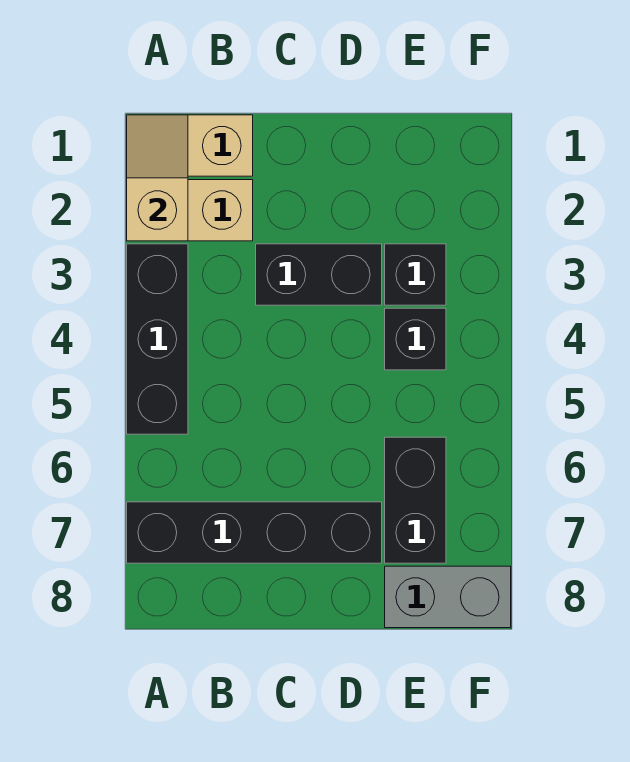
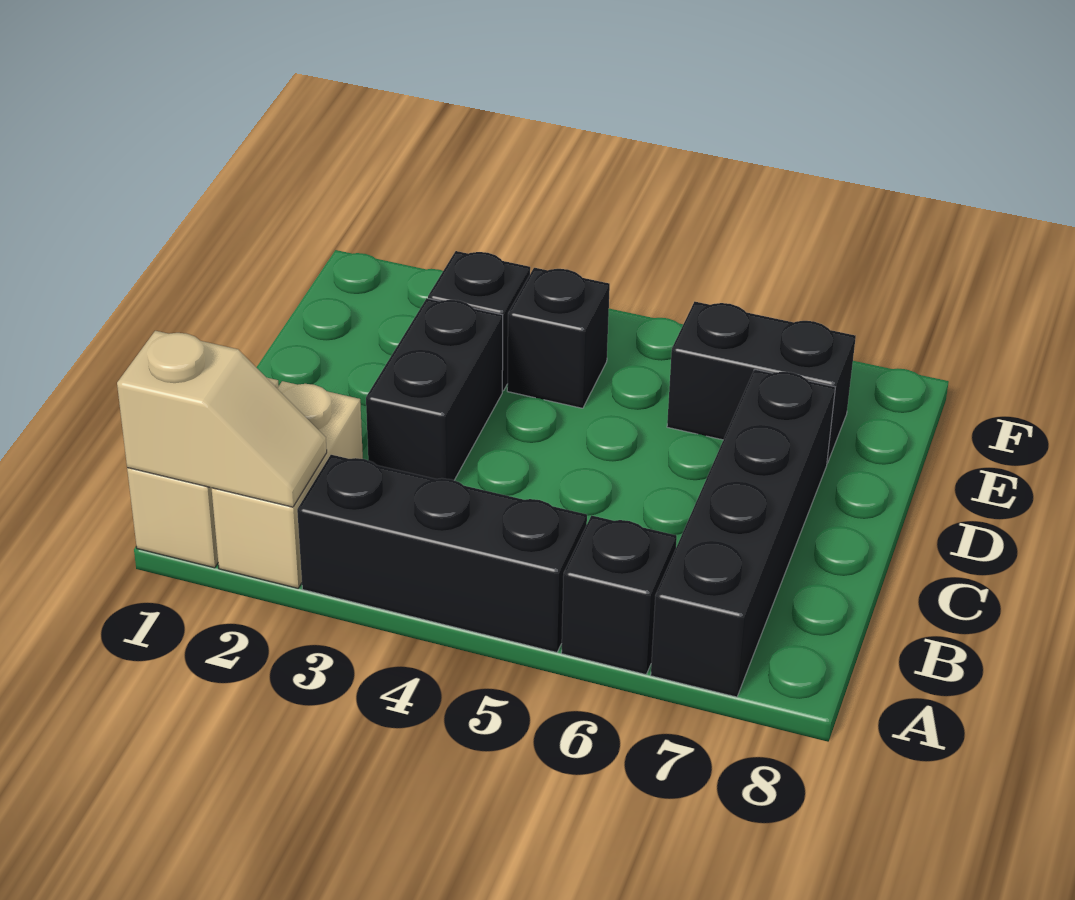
tan slope A1:A2 level 2 top 2 -> tan slope A1:A2 level 2 top 1
none -> black brick A6 level 1
grey brick E8:F8 level 1 -> none

